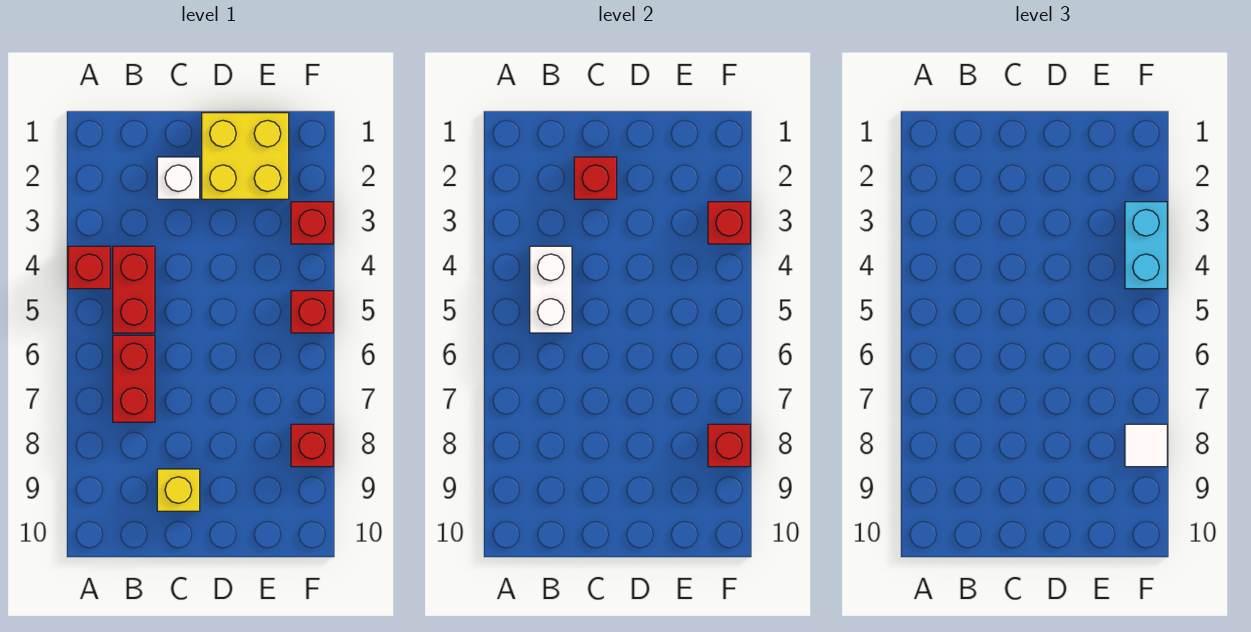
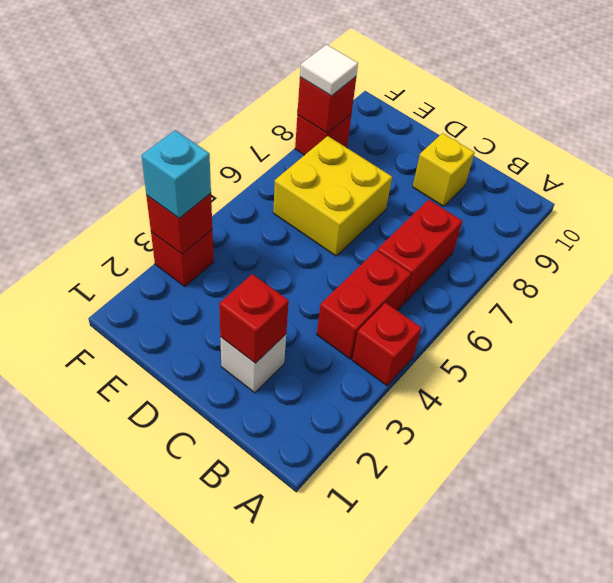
white brick B4:B5 level 2 -> none
yellow brick D1:E2 level 1 -> yellow brick D6:E7 level 1
cyan brick F3:F4 level 3 -> cyan brick F3 level 3
red brick F5 level 1 -> none

